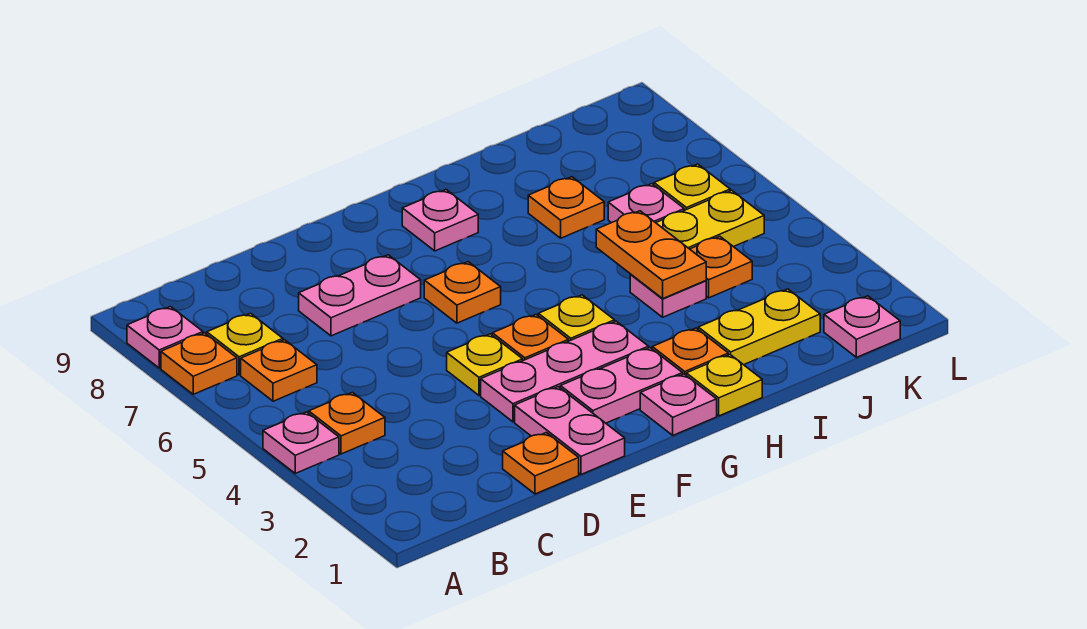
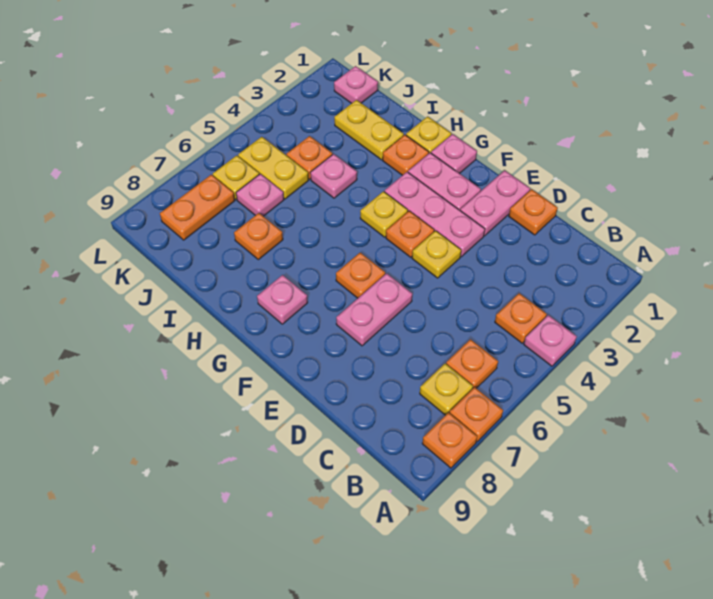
pink plate A8 level 1 -> orange plate A8 level 1
pink plate D7:E7 level 1 -> pink plate E6:E7 level 1
orange plate I4:I5 level 2 -> orange plate K7:K8 level 1

